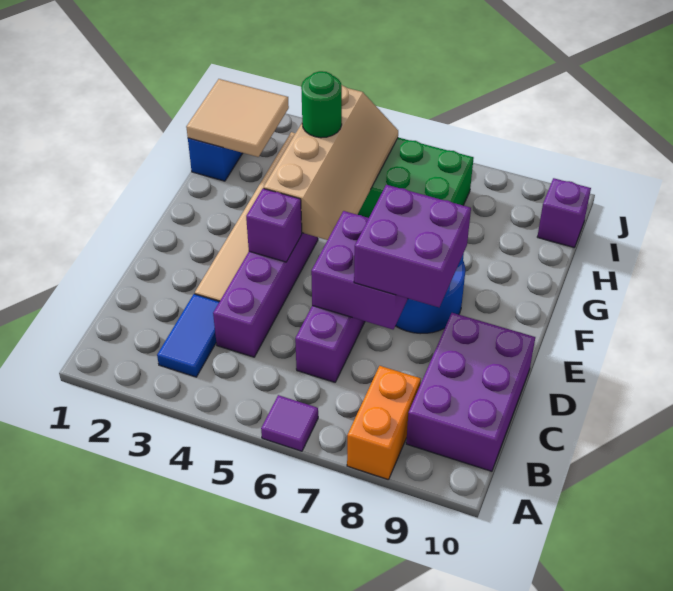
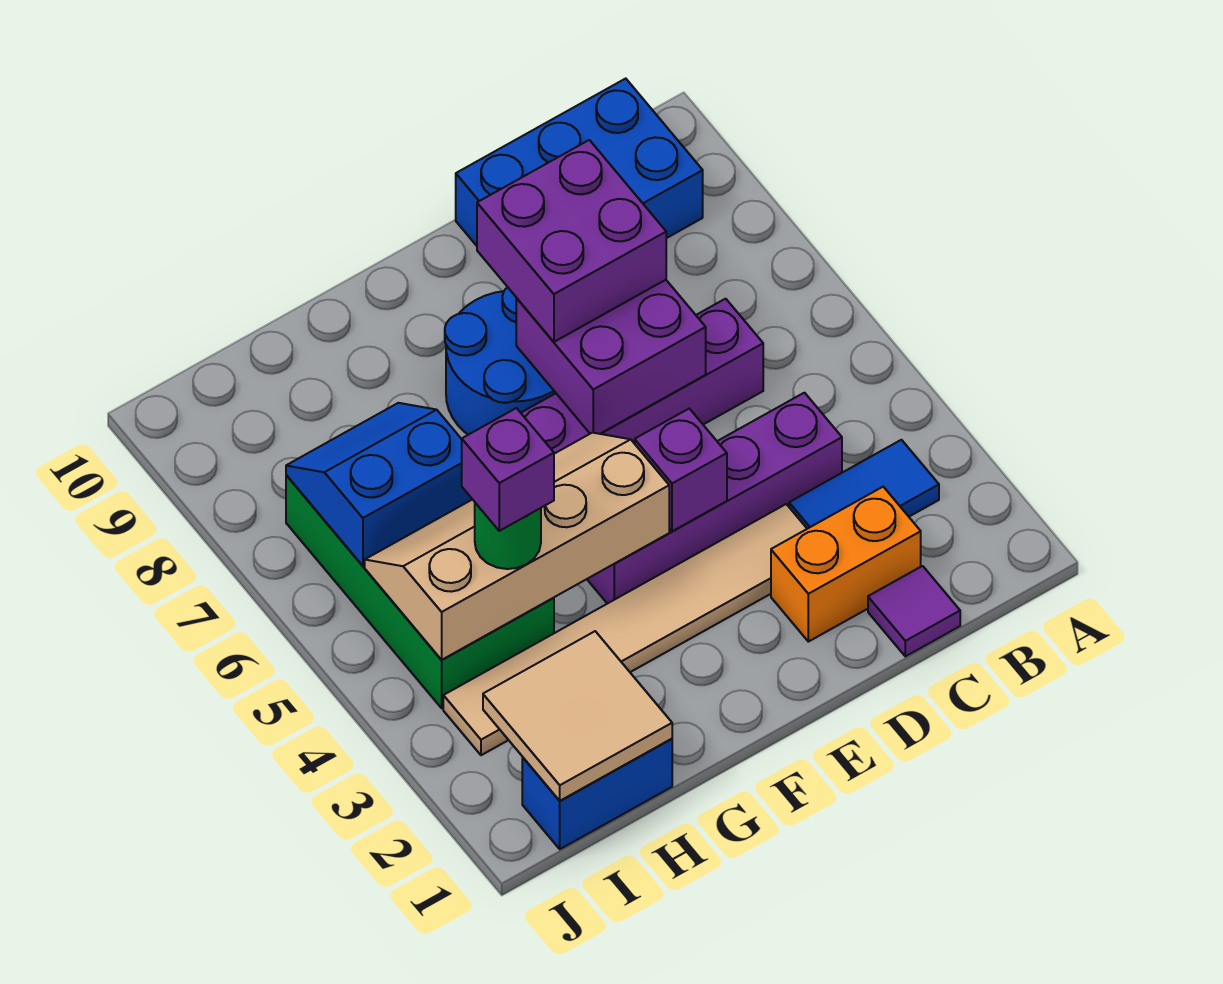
purple tile A6 level 1 -> purple tile C1 level 1
orange brick A8:B8 level 1 -> orange brick C2:D2 level 1
purple brick B9:D10 level 1 -> blue brick B9:D10 level 1
none -> blue slope H6:I7 level 2 top 6
purple brick I10 level 1 -> purple brick H4 level 4

